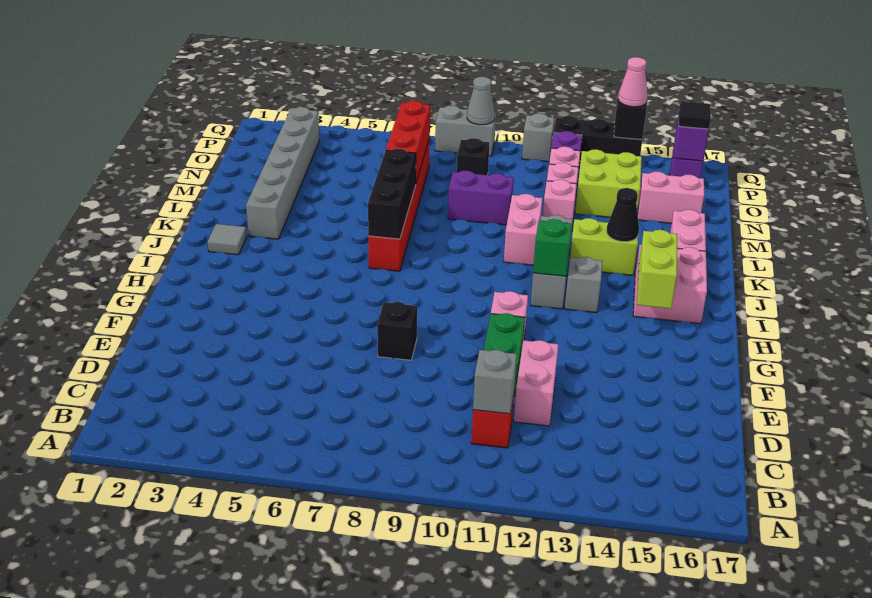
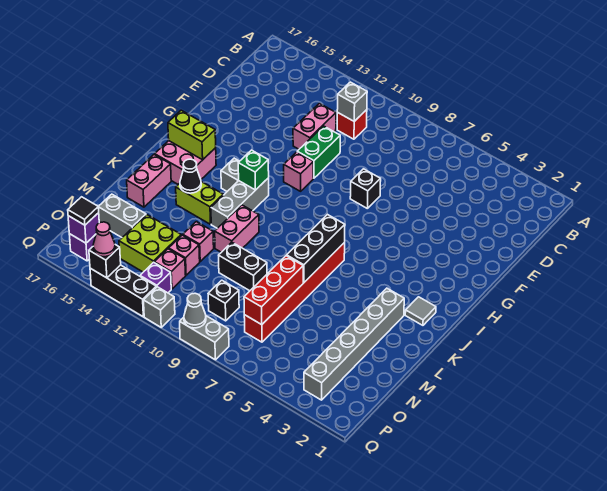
lime brick H15:I15 level 2 -> lime brick I15:I16 level 2
purple brick M9:M10 level 1 -> black brick M9:M10 level 1
pink brick N15:N16 level 1 -> grey brick N15:N16 level 1

